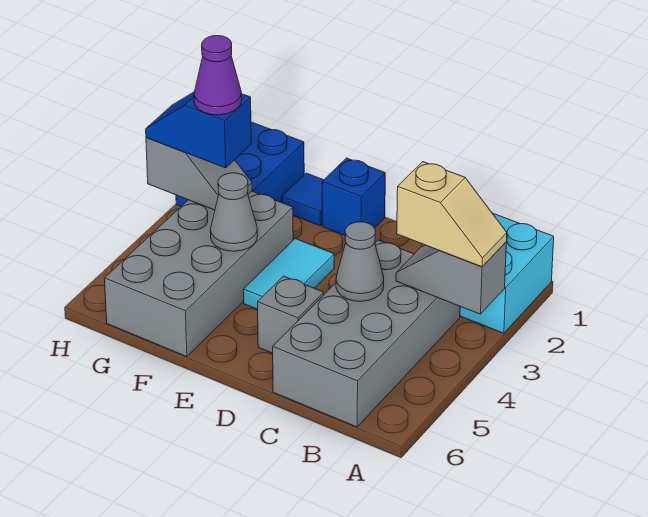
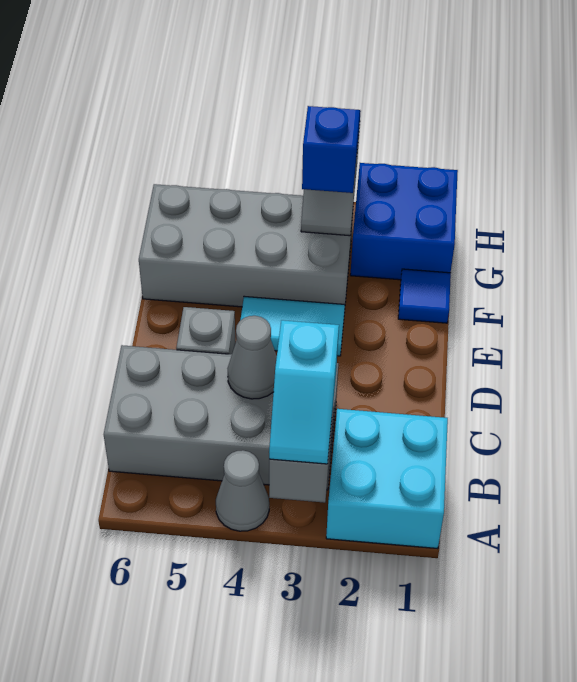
tan slope A3:B3 level 3 top B -> cyan slope A3:B3 level 3 top B
blue brick E1 level 1 -> none
grey cone F4 level 2 -> grey cone A4 level 1
purple cone G3 level 4 -> none

